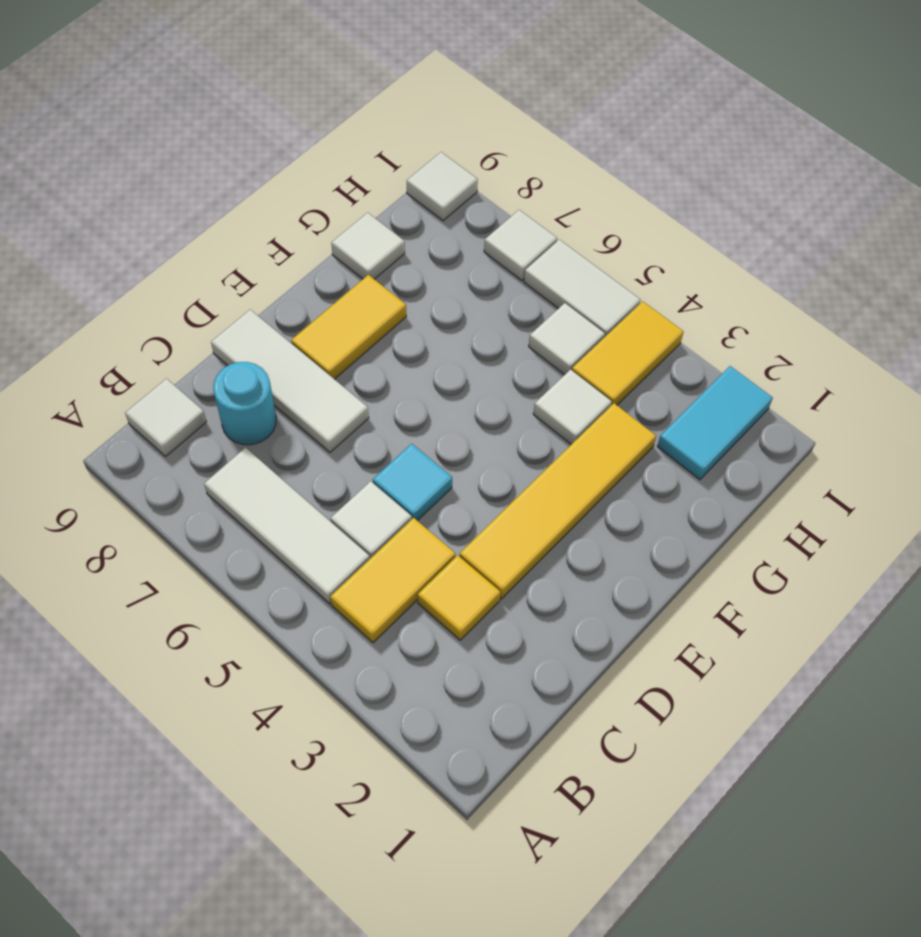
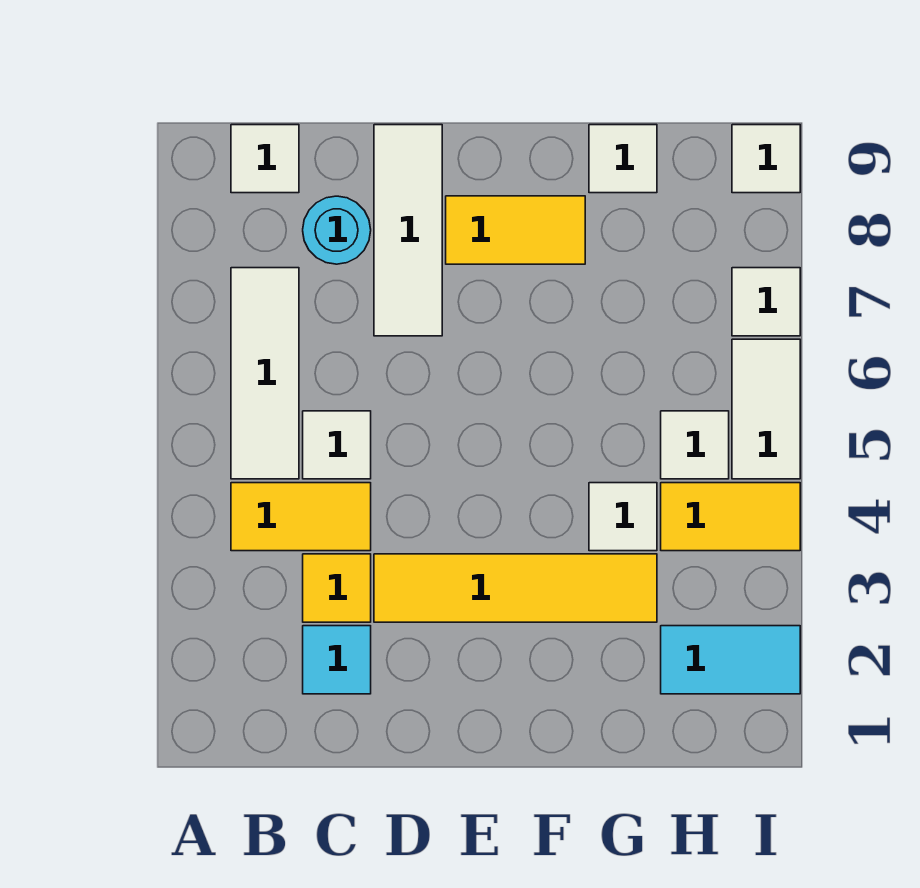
cyan tile D5 level 1 -> cyan tile C2 level 1

